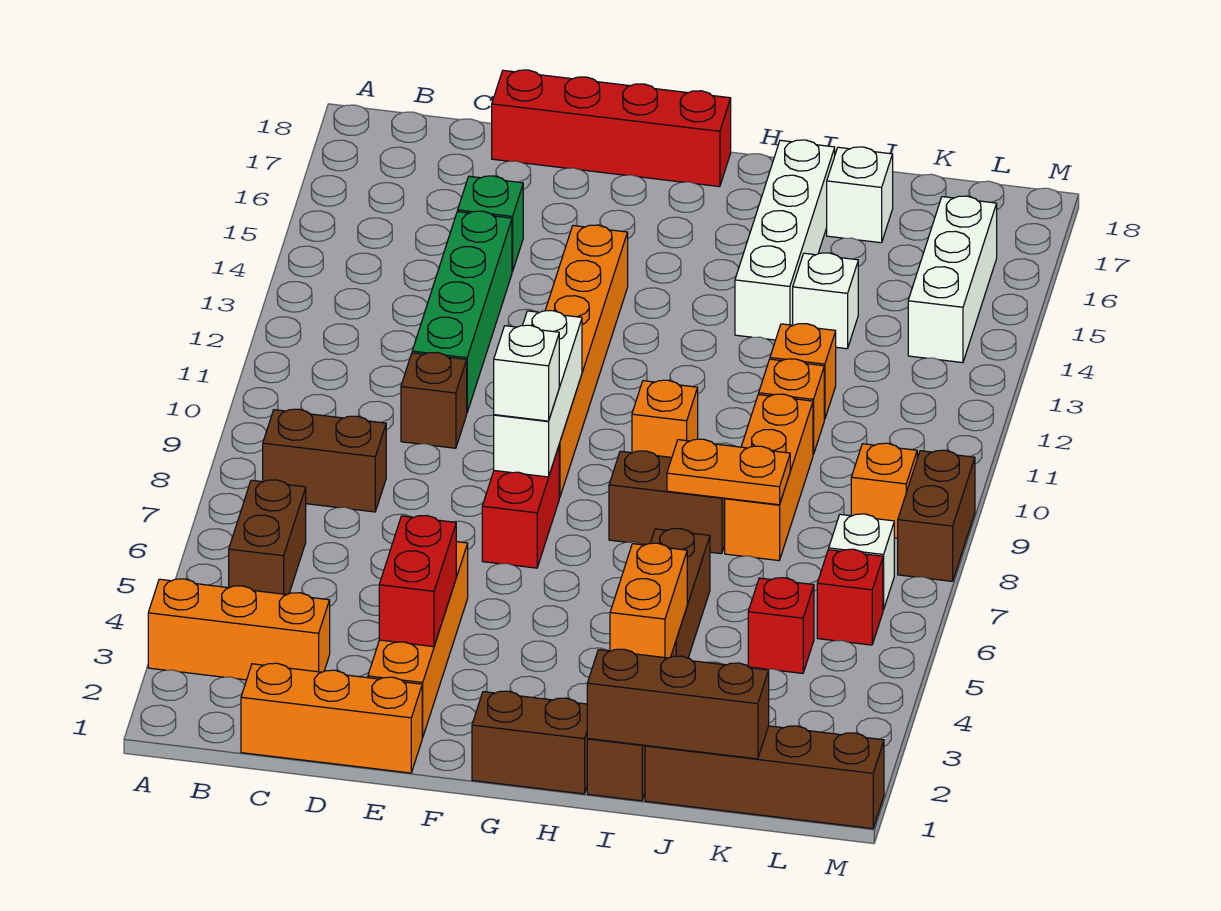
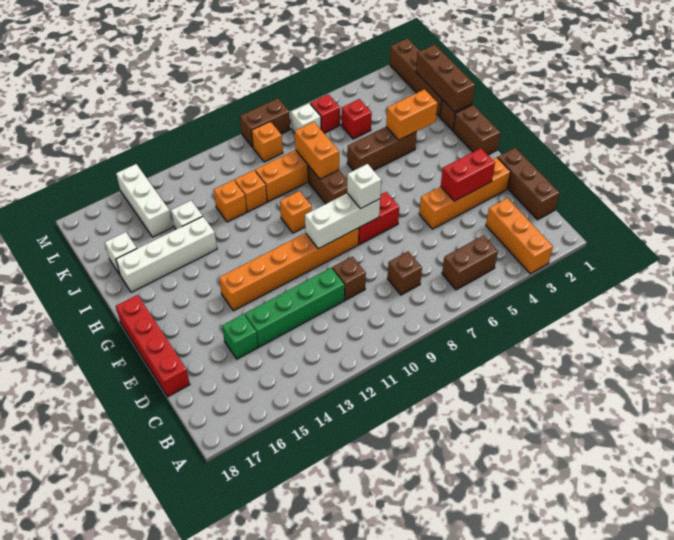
brown brick B8:C8 level 1 -> brown brick C8 level 1
orange brick C1:E1 level 1 -> brown brick C1:E1 level 1
orange plate I8:J8 level 2 -> orange brick I8:J8 level 2
white brick L14:L16 level 1 -> white brick K15:M15 level 1

